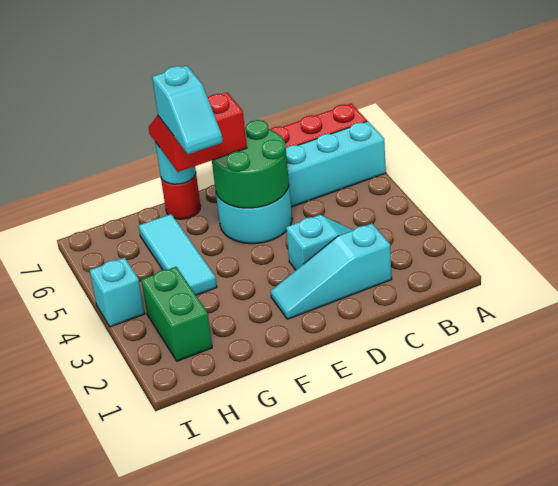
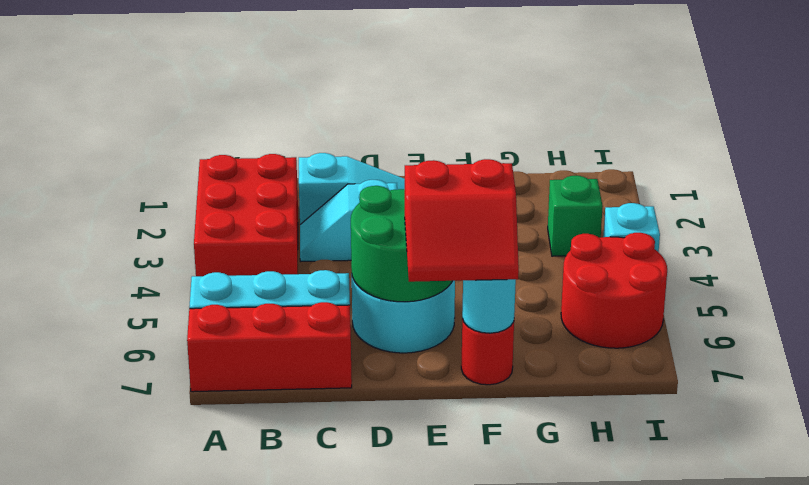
none -> red brick A2:B4 level 1
cyan slope F5:F6 level 4 top 6 -> none
cyan tile G4:G6 level 1 -> none
green brick H2:H3 level 1 -> green brick H3 level 1
none -> red round brick H5:I6 level 1

